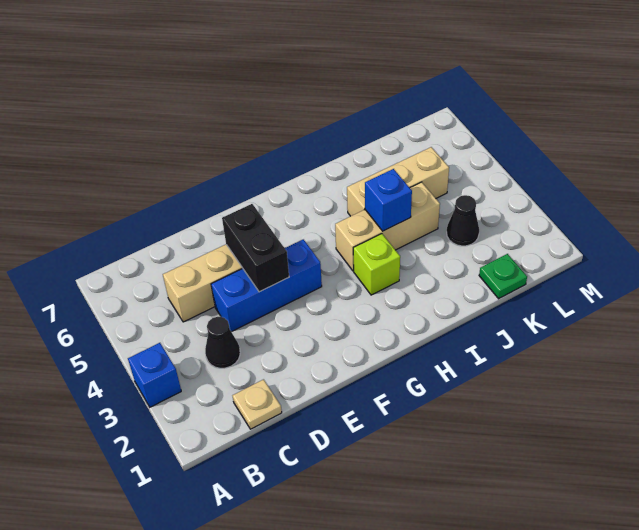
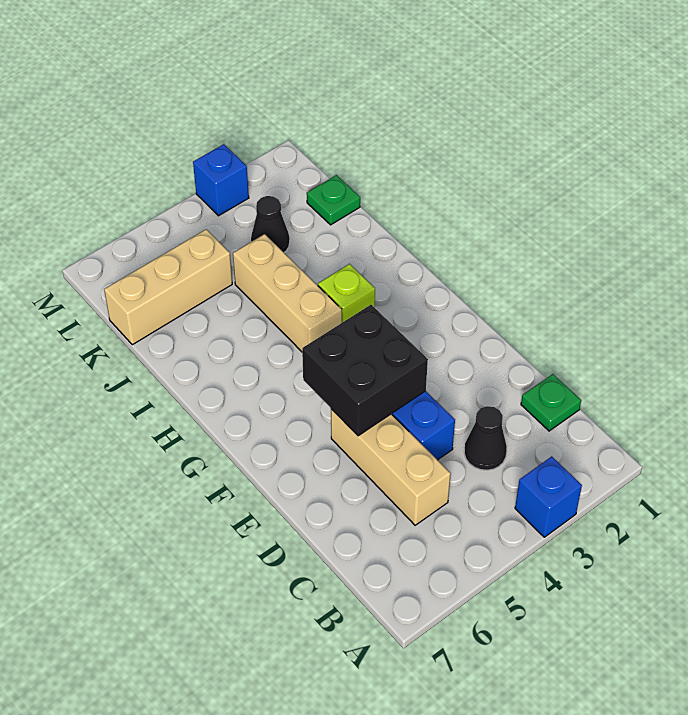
tan plate C1 level 1 -> green plate C1 level 1
black brick E4:E5 level 2 -> black brick E4:F5 level 2
blue brick I4 level 2 -> blue brick M3 level 1
tan brick I5:K5 level 1 -> tan brick K5:K7 level 1

